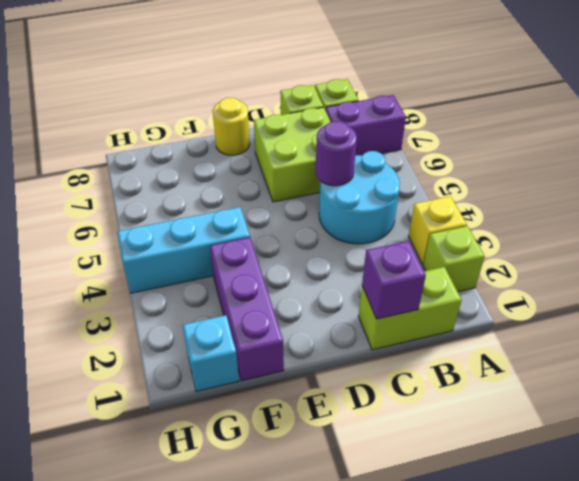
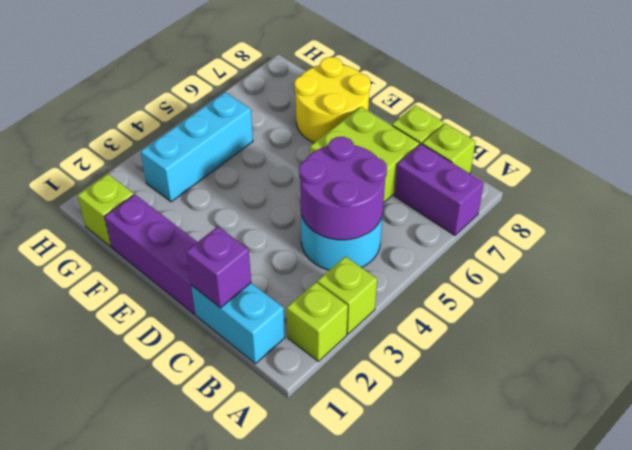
yellow brick A3 level 1 -> lime brick A3 level 1
lime brick B1:C1 level 1 -> cyan brick B1:C1 level 1
purple round brick C5 level 2 -> purple round brick B4:C5 level 2
yellow round brick E8 level 1 -> yellow round brick E7:F8 level 1
purple brick F1:F3 level 1 -> purple brick D1:F1 level 1
cyan brick F4:H4 level 1 -> cyan brick G3:G5 level 1
cyan brick G1 level 1 -> lime brick G1 level 1

